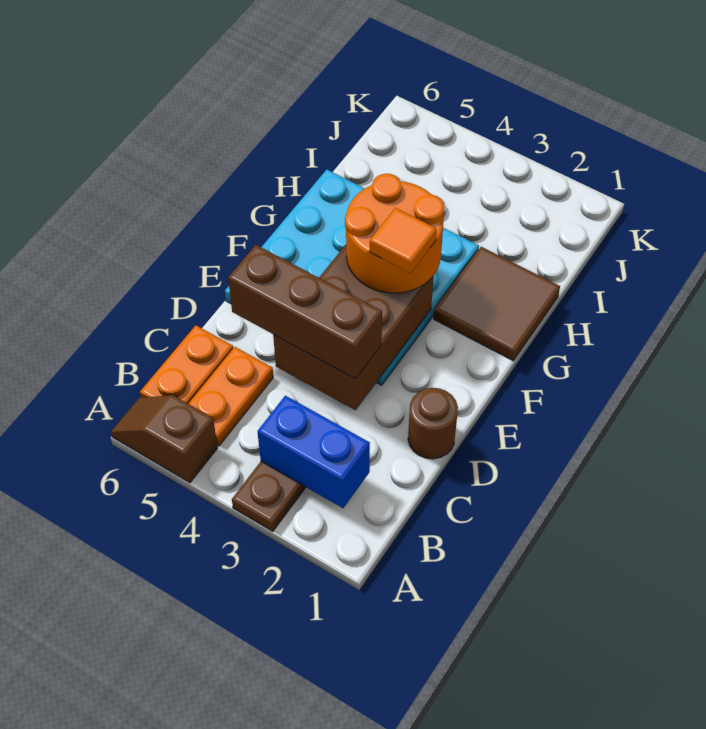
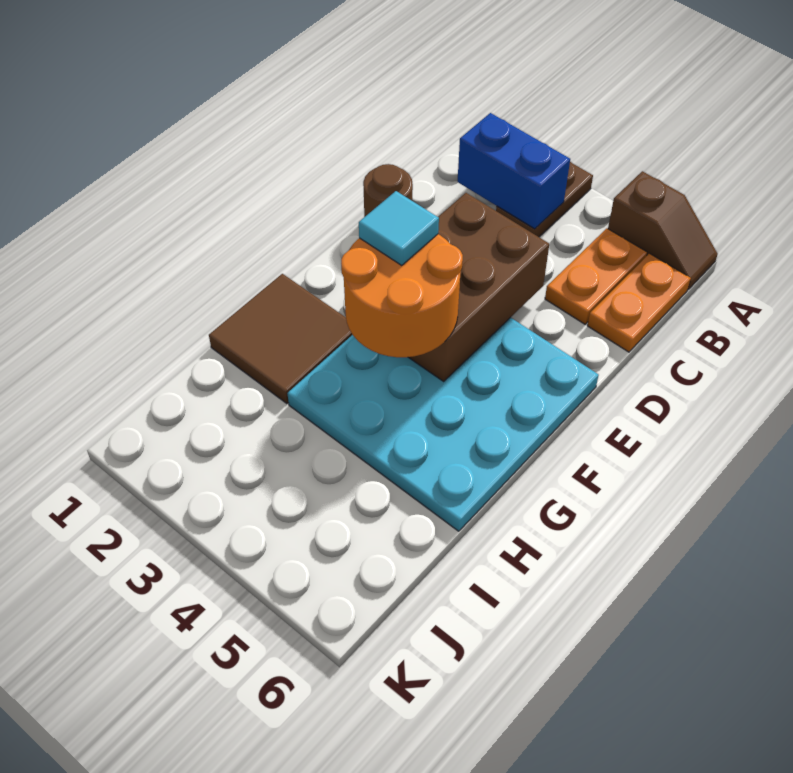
brown brick D3:D5 level 3 -> none
orange tile F3 level 4 -> cyan tile F3 level 4

